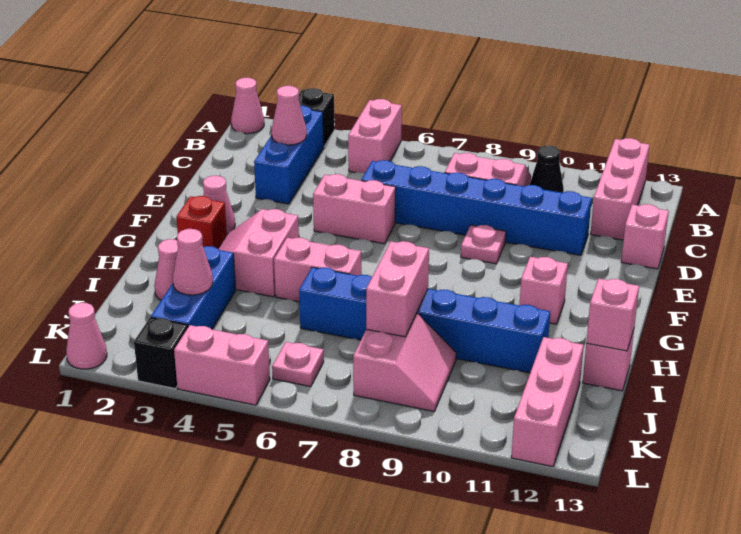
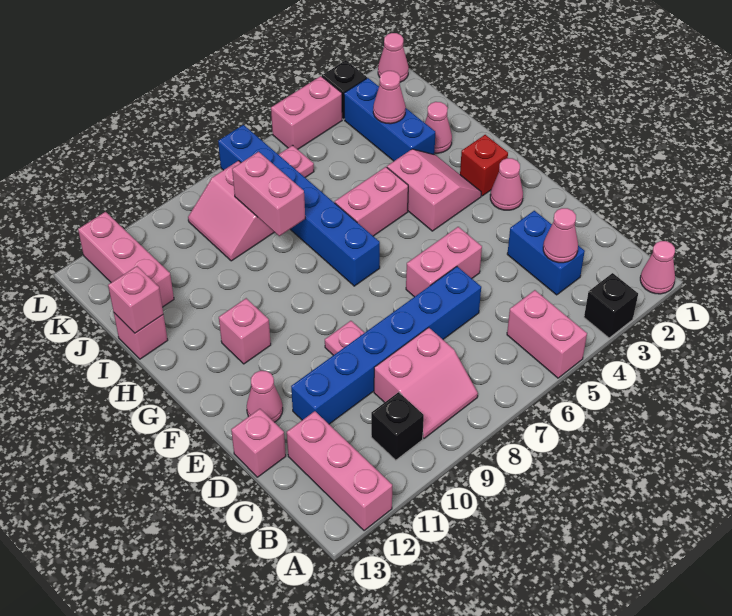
blue brick B3:D3 level 1 -> blue brick C3:D3 level 1
black cone B10 level 1 -> black brick B10 level 1
none -> pink cone E12 level 1
blue brick I6:I11 level 1 -> blue brick G7:L7 level 1

